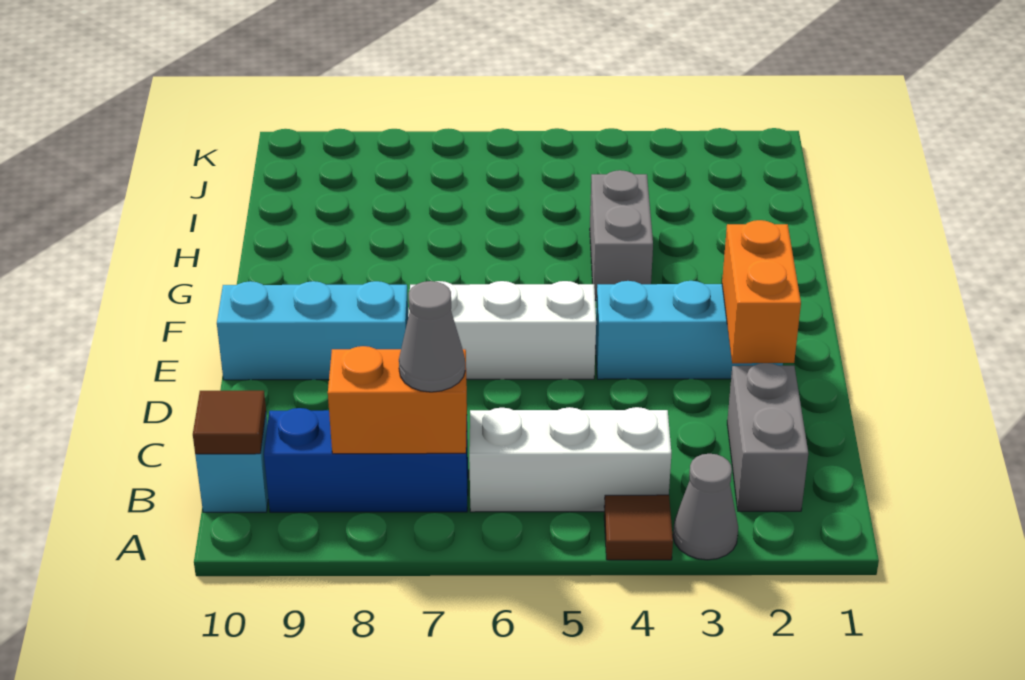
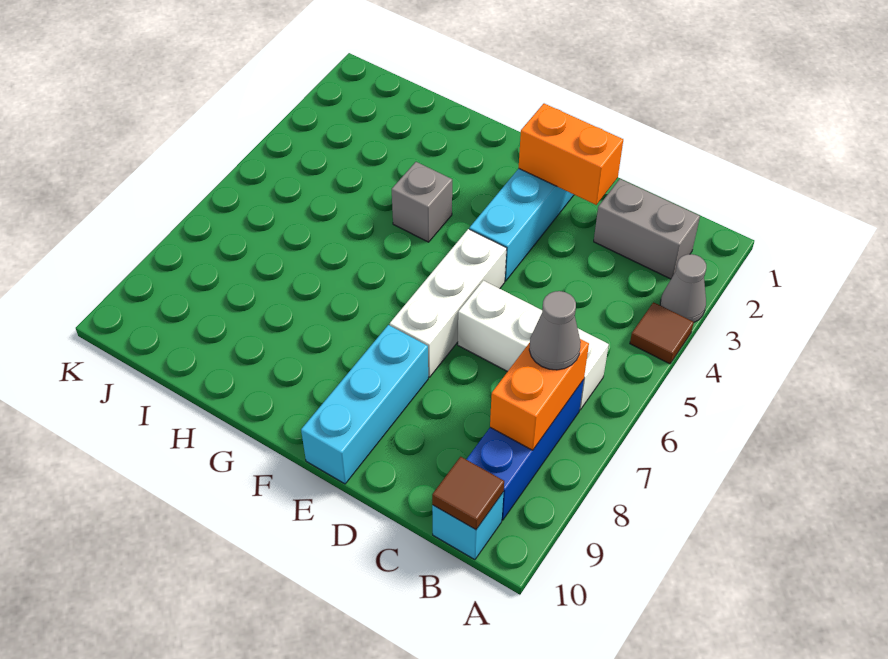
white brick B4:B6 level 1 -> white brick B6:D6 level 1
grey brick G4:H4 level 1 -> grey brick G4 level 1

